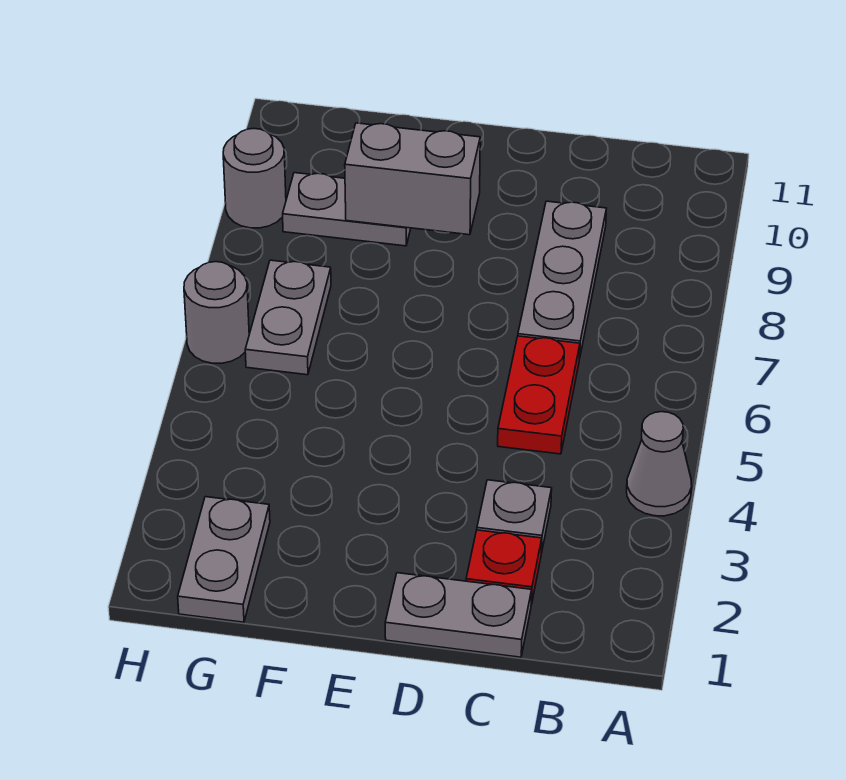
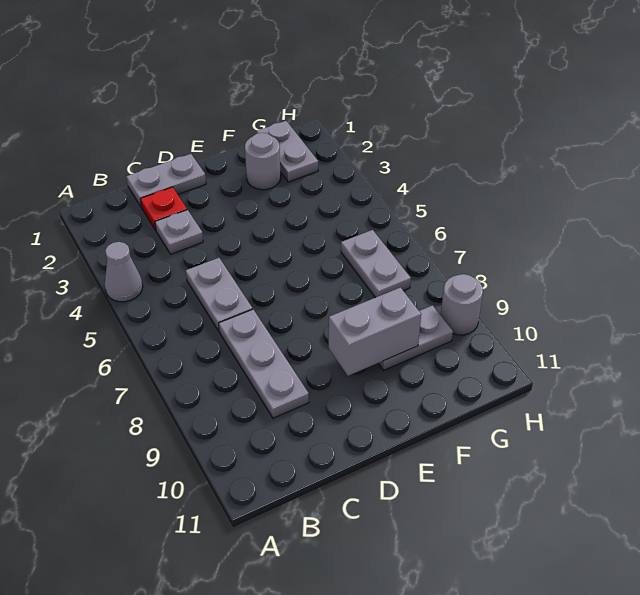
red plate C5:C6 level 1 -> grey plate C5:C6 level 1
grey round brick H6 level 1 -> grey round brick F2 level 1

